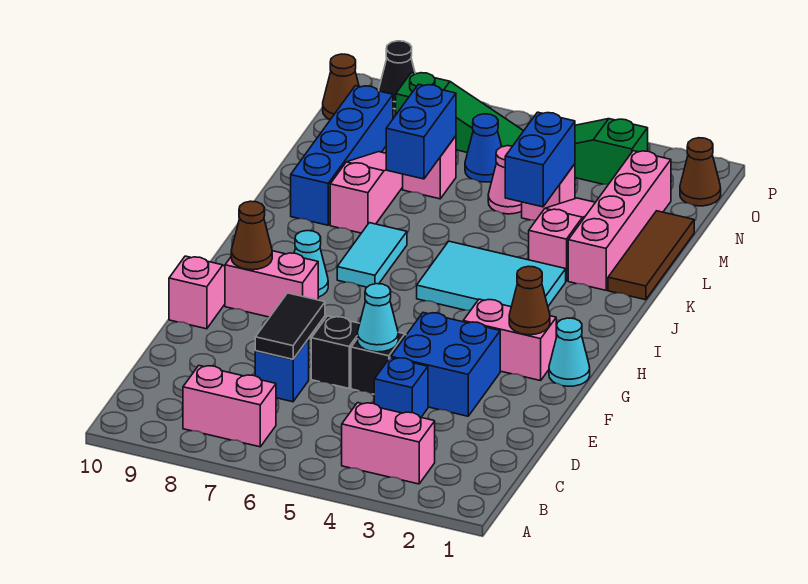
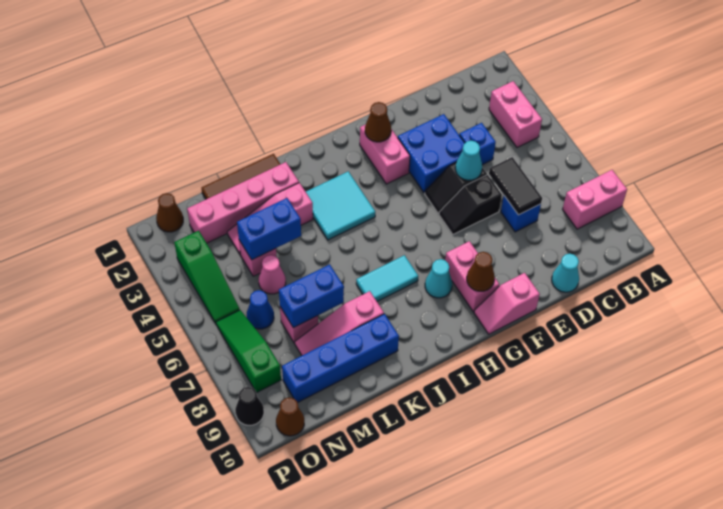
pink brick B7:B8 level 1 -> pink brick A8:B8 level 1
black tile D7:E7 level 2 -> black tile D6:D7 level 2
cyan cone G1 level 1 -> cyan cone D10 level 1
cyan tile I3:J5 level 1 -> cyan tile I3:J4 level 1

